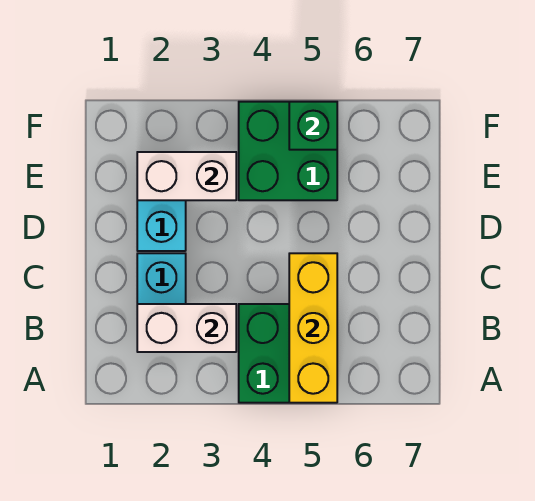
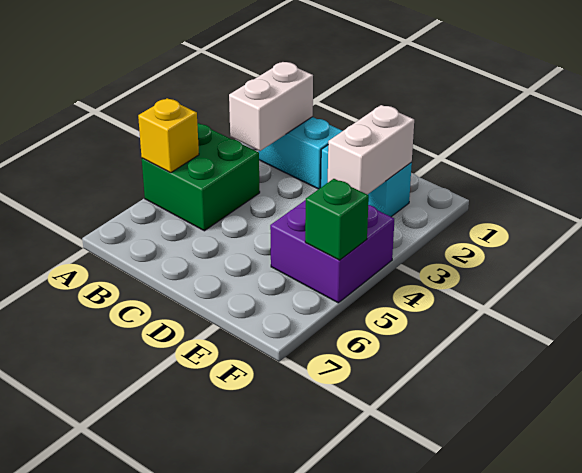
yellow brick A5:C5 level 2 -> yellow brick A5 level 2
green brick E4:F5 level 1 -> purple brick E4:F5 level 1

